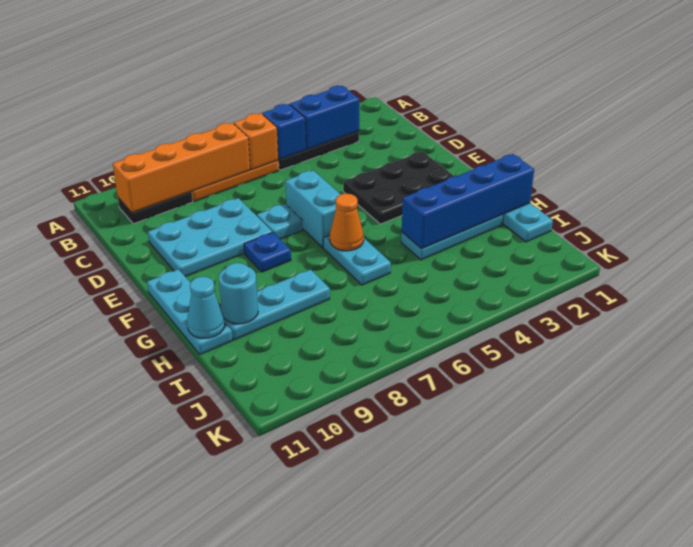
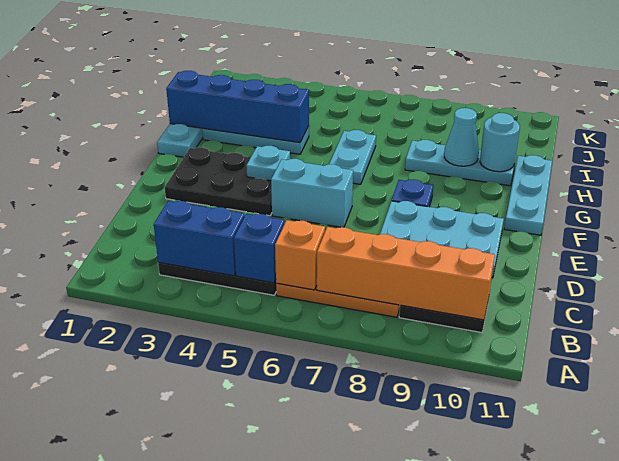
cyan brick E6:F6 level 1 -> cyan brick E5:E6 level 1
cyan plate E7 level 1 -> cyan plate F4 level 2
orange cone G6 level 2 -> none
cyan cone H11 level 2 -> cyan cone H9 level 2

